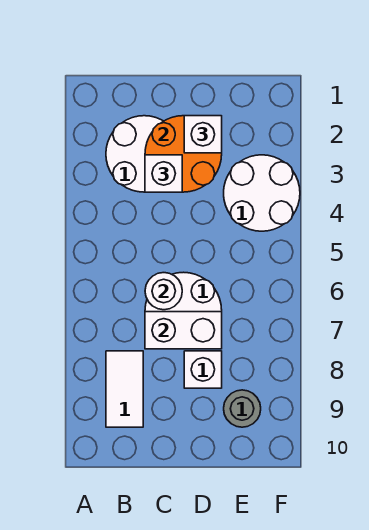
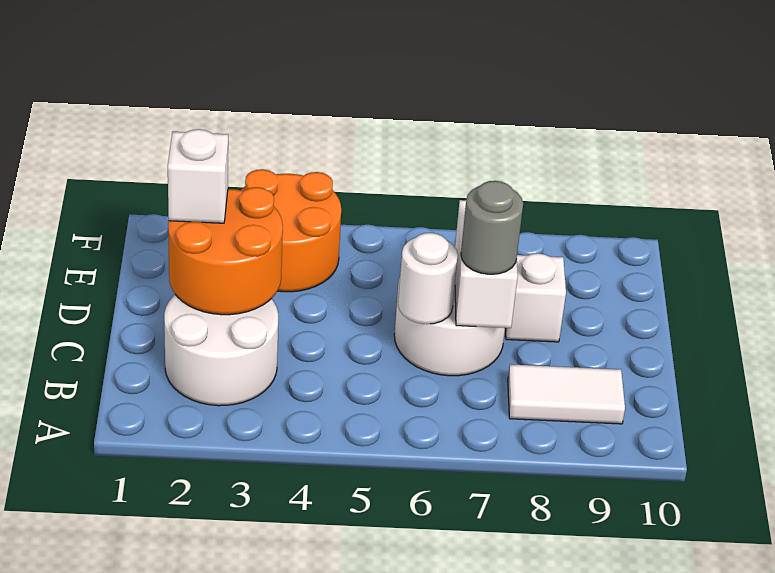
white brick C3 level 3 -> none
white round brick E3:F4 level 1 -> orange round brick E3:F4 level 1
grey round brick E9 level 1 -> grey round brick C7 level 3

